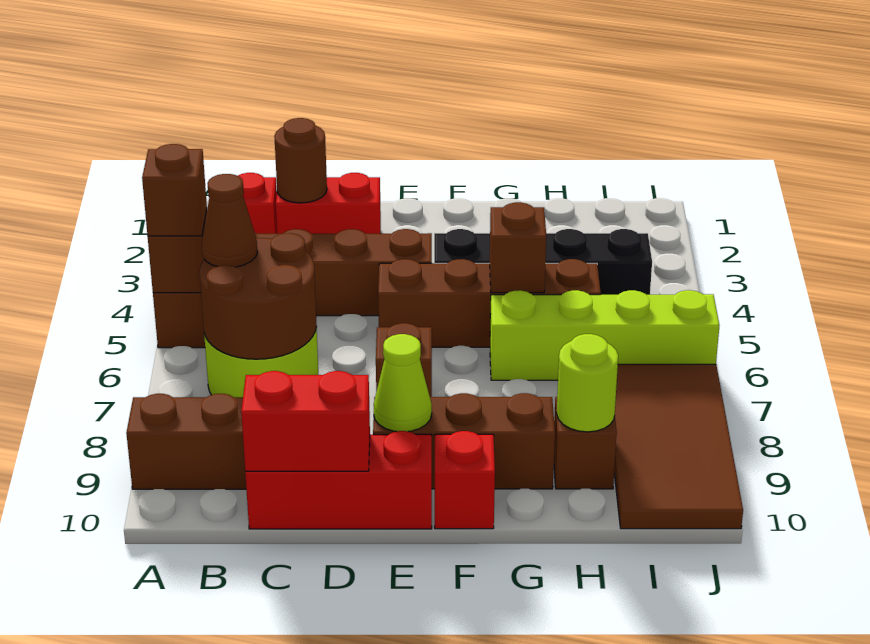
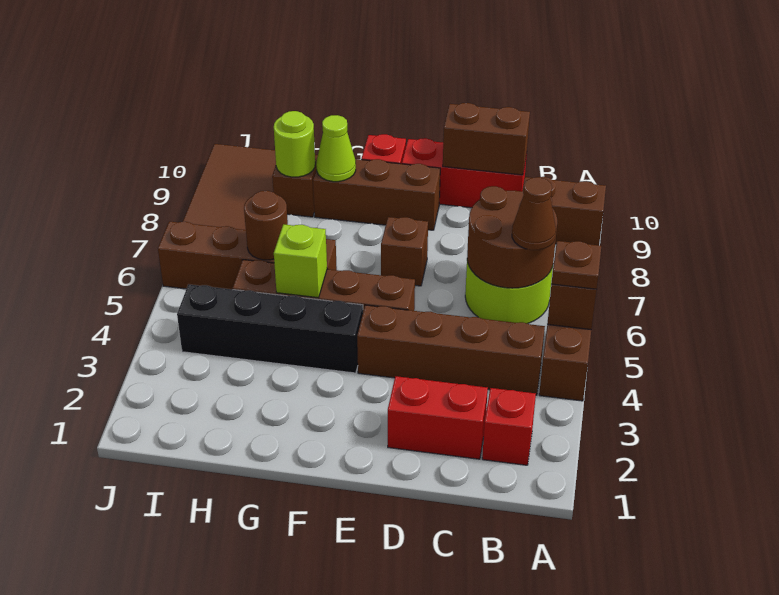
brown brick A5 level 3 -> brown plate A5 level 3
brown round brick C2 level 2 -> brown round brick H6 level 2
red brick C10:D10 level 2 -> brown brick C10:D10 level 2
lime cone E9 level 2 -> lime cone G9 level 2
brown brick G5 level 2 -> lime brick G5 level 2
lime brick G6:J6 level 1 -> brown brick G6:J6 level 1

